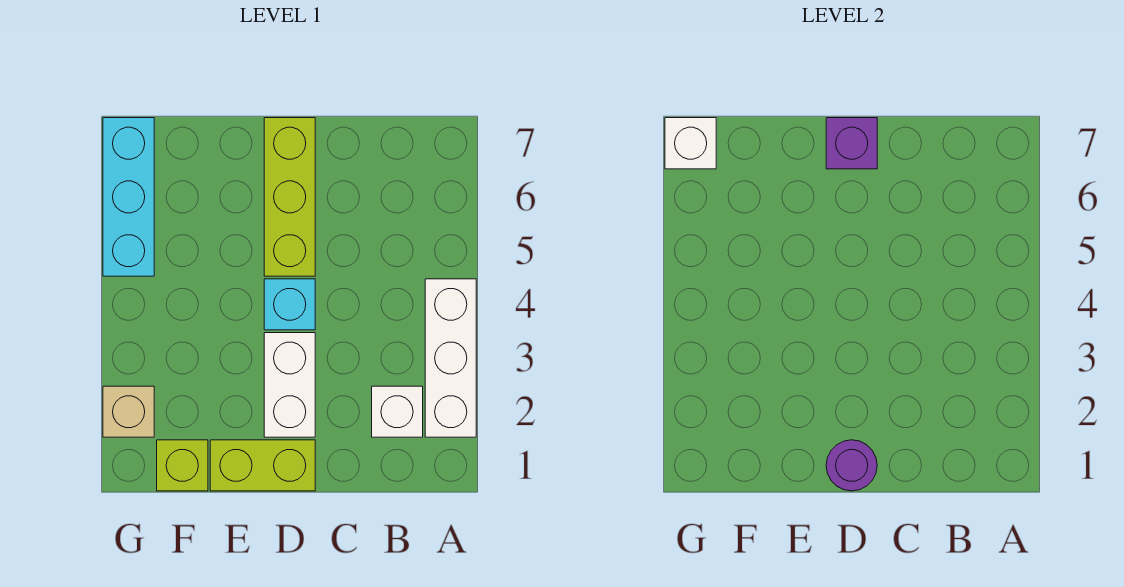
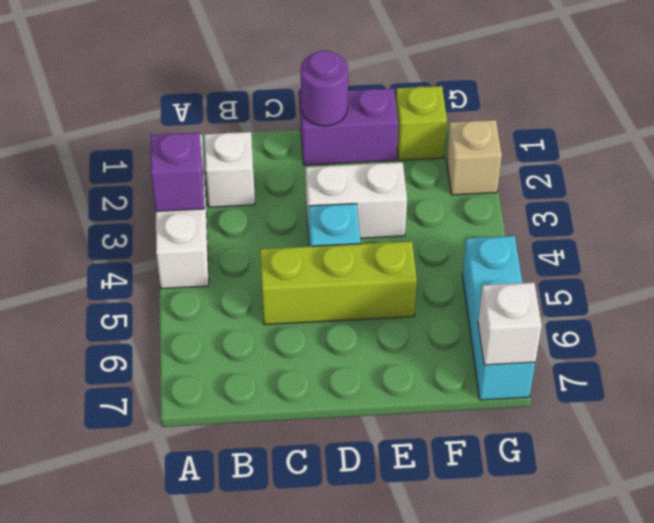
lime brick D1:E1 level 1 -> purple brick D1:E1 level 1
white brick D2:D3 level 1 -> white brick D3:E3 level 1
lime brick D5:D7 level 1 -> lime brick C5:E5 level 1
purple brick D7 level 2 -> purple brick A3 level 2

